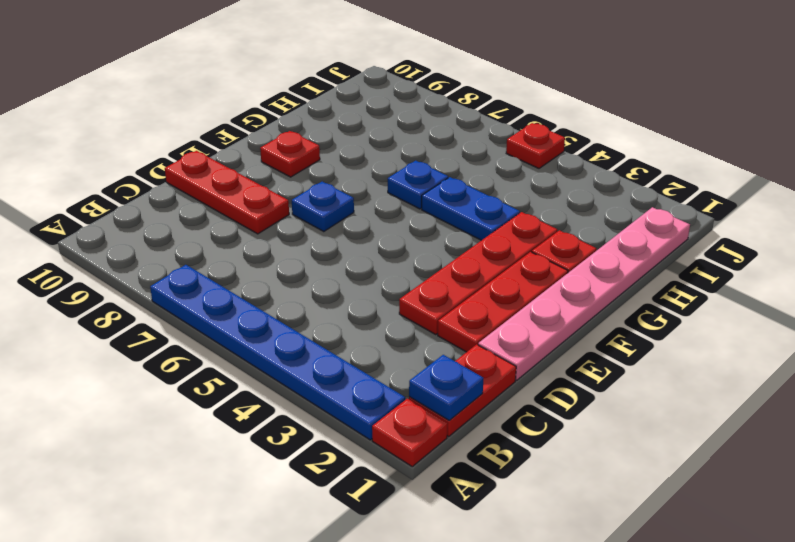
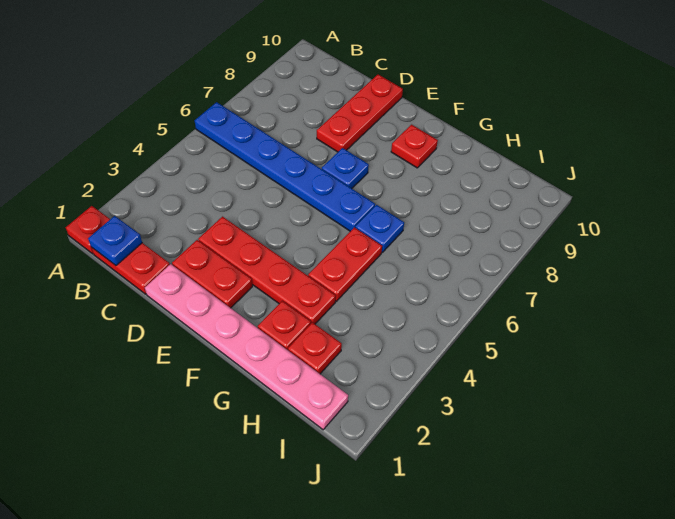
blue plate A2:A7 level 1 -> blue plate A6:F6 level 1
red plate D2:F2 level 1 -> red plate D2:E2 level 1
blue plate G4:G5 level 1 -> red plate G4:G5 level 1
red plate J5 level 1 -> red plate H2 level 1

